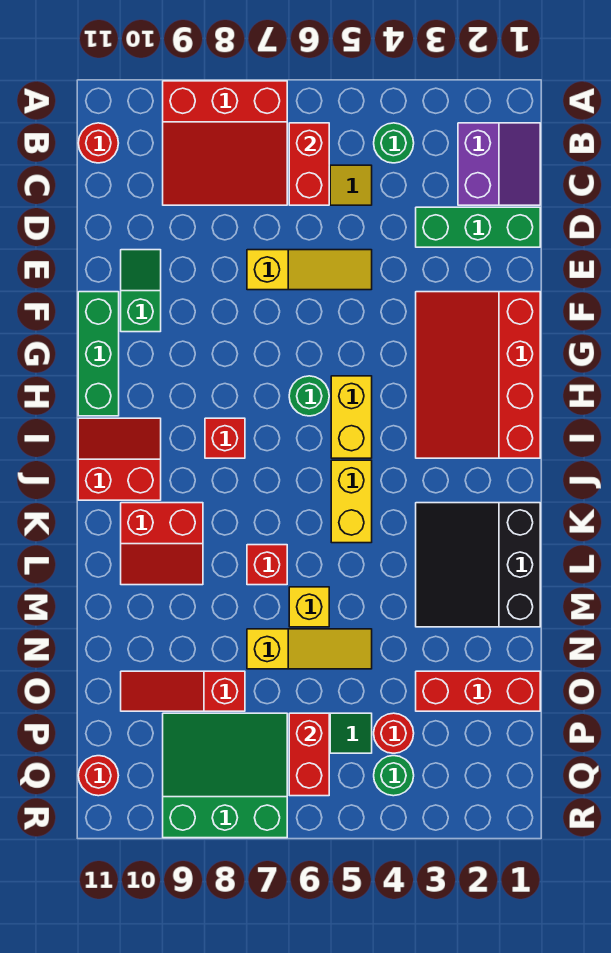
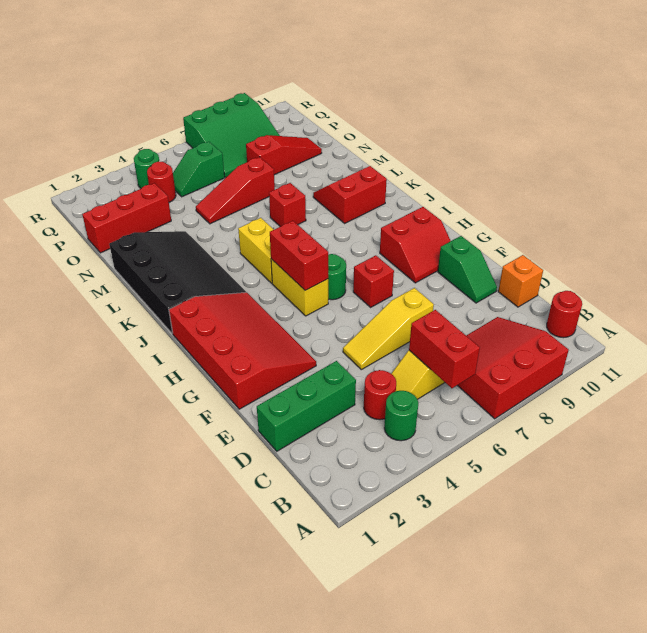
purple slope B1:C2 level 1 top 2 -> none
none -> orange brick D11 level 1
green brick F11:H11 level 1 -> none
red brick I8 level 1 -> red brick G7 level 1
red slope I10:J11 level 1 top J -> red slope G9:H10 level 1 top H
black slope K1:M3 level 1 top 1 -> black slope J1:M3 level 1 top 1
yellow brick M6 level 1 -> none
yellow slope N5:N7 level 1 top 7 -> red slope N5:N7 level 1 top 7
red brick P6:Q6 level 2 -> red brick H5:I5 level 2
red round brick Q11 level 1 -> red round brick C4 level 1

